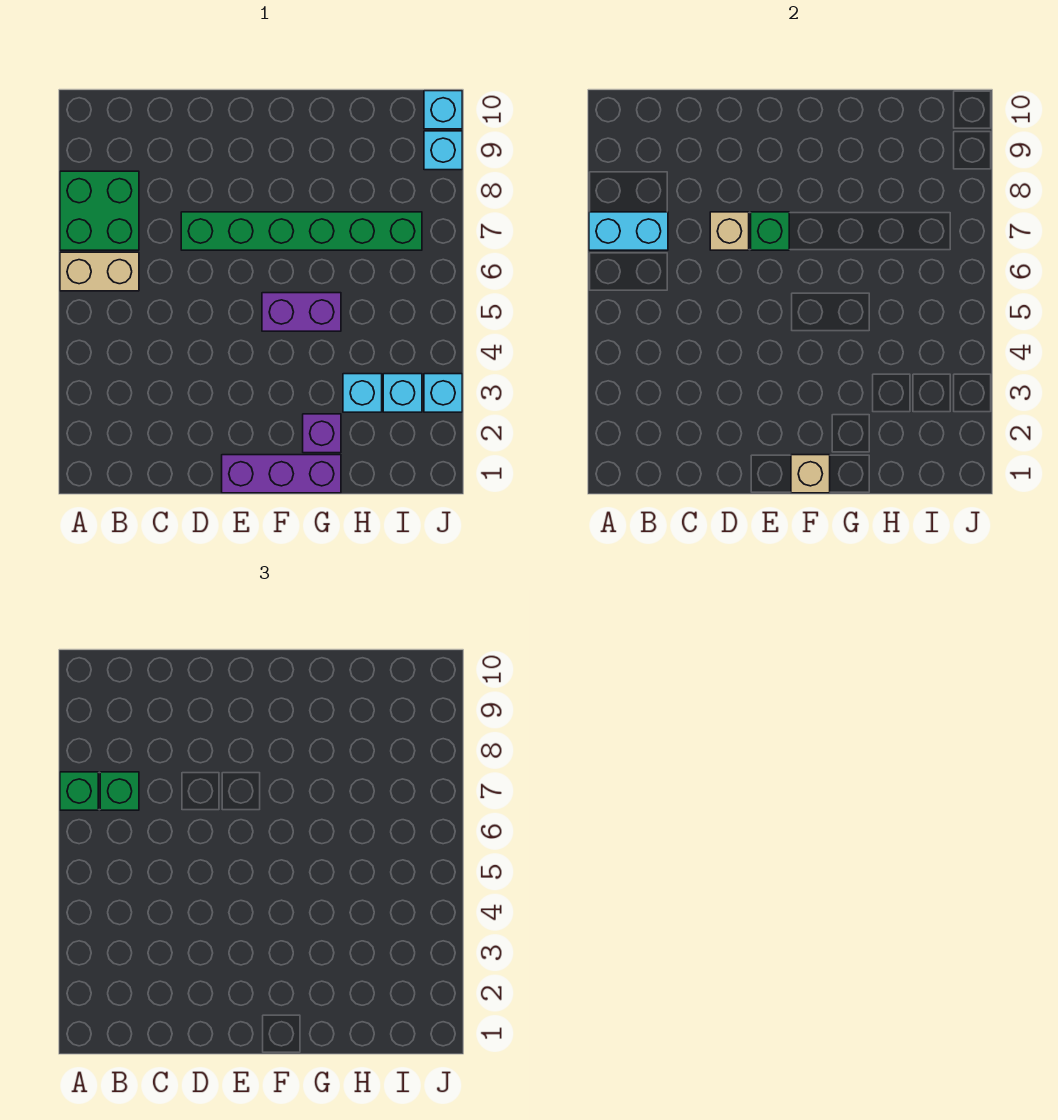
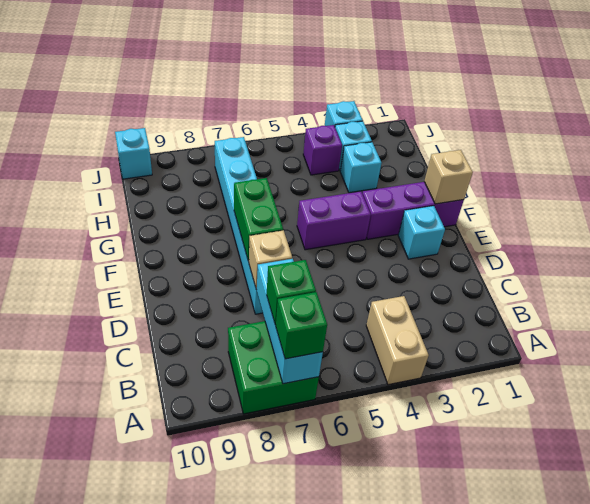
tan brick A6:B6 level 1 -> tan brick A4:B4 level 1
cyan brick A7:B7 level 2 -> cyan brick A7:C7 level 2
green brick D7:I7 level 1 -> cyan brick D7:I7 level 1
purple brick E1:G1 level 1 -> purple brick F1:F3 level 1
green brick E7 level 2 -> green brick E7:F7 level 2
purple brick F5:G5 level 1 -> purple brick F4:F5 level 1
purple brick G2 level 1 -> purple brick I4 level 1
cyan brick J9 level 1 -> cyan brick E2 level 1

